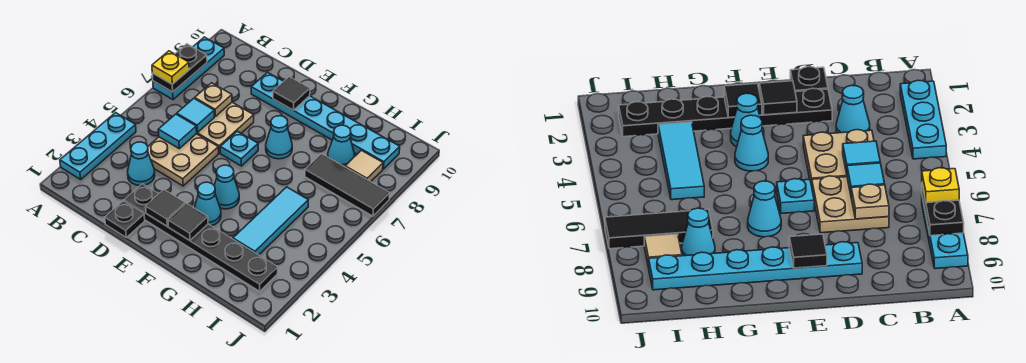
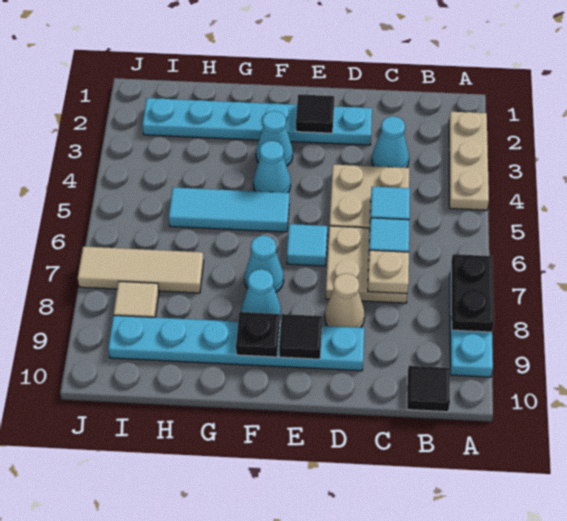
cyan plate A2:A4 level 1 -> tan plate A2:A4 level 1
yellow plate A7 level 3 -> none
black plate D1 level 1 -> black plate F9 level 2
black plate D2:I2 level 1 -> cyan plate D2:I2 level 1
none -> tan cone D8 level 1
cyan plate E6 level 1 -> cyan tile E6 level 1
black tile F2 level 2 -> black tile B10 level 1
cyan tile H3:H5 level 1 -> cyan tile F5:H5 level 1
black tile H7:J7 level 1 -> tan tile H7:J7 level 1
cyan cone H8 level 1 -> cyan cone F8 level 1

